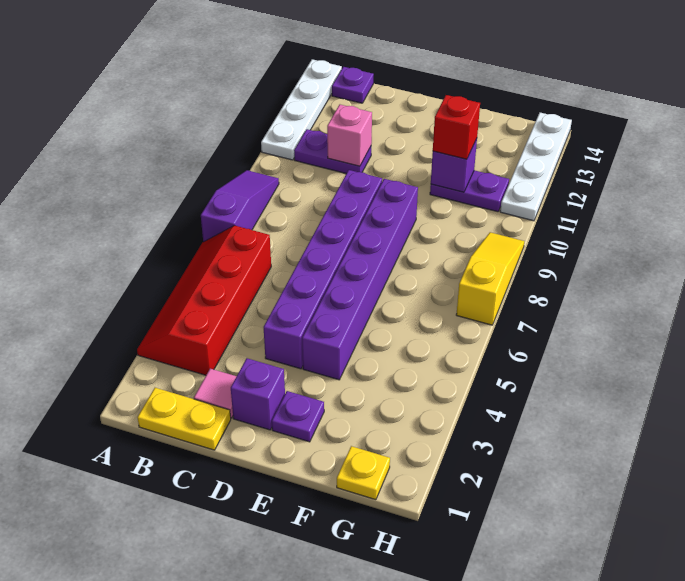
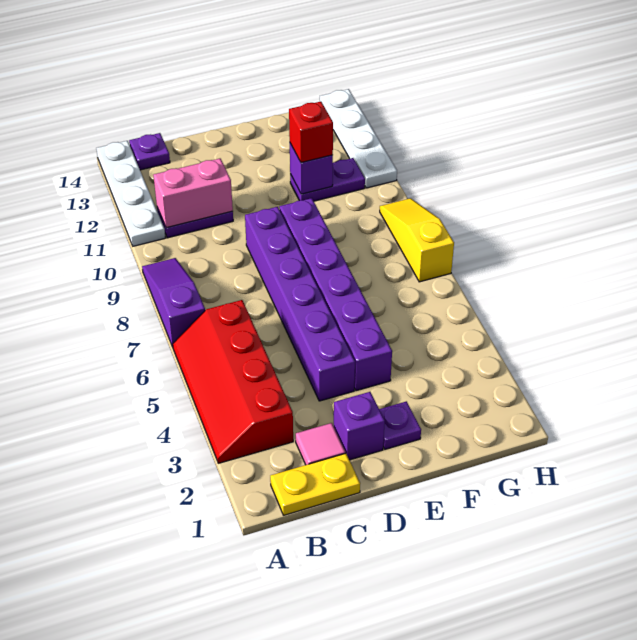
pink brick C11 level 2 -> pink brick B11:C11 level 2
yellow plate G1 level 1 -> none

